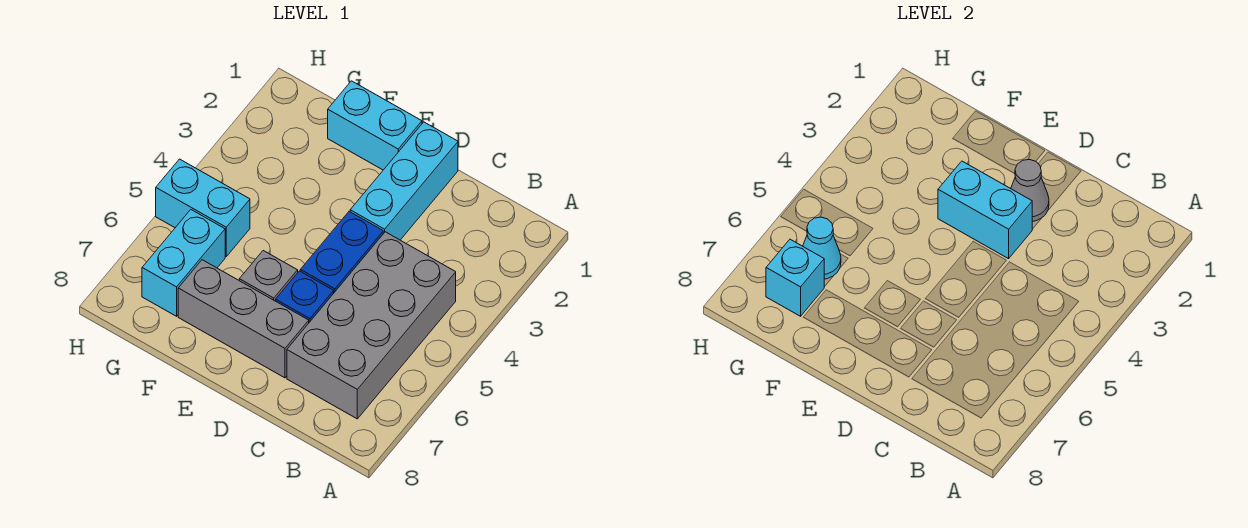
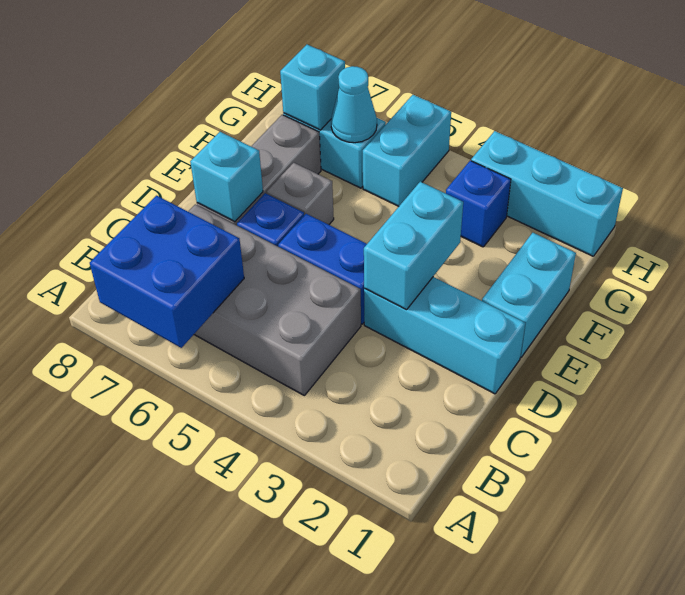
none -> blue brick A6:B7 level 2
grey cone D2 level 2 -> none
none -> cyan brick D7 level 2
none -> blue brick G3 level 1
none -> cyan brick H1:H3 level 1

